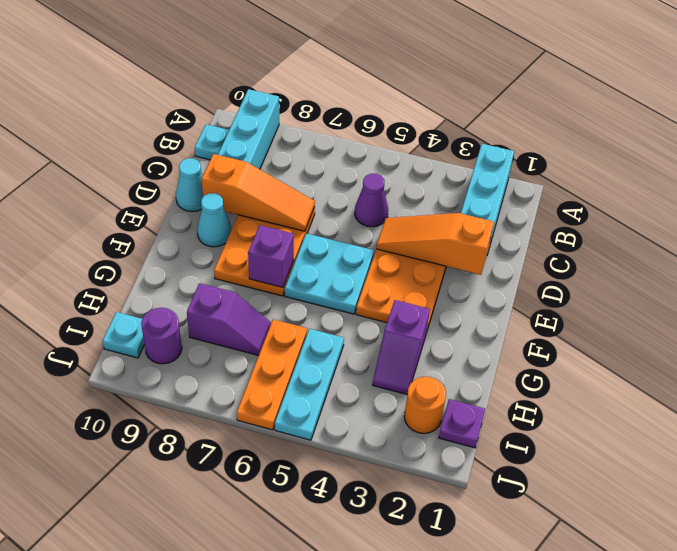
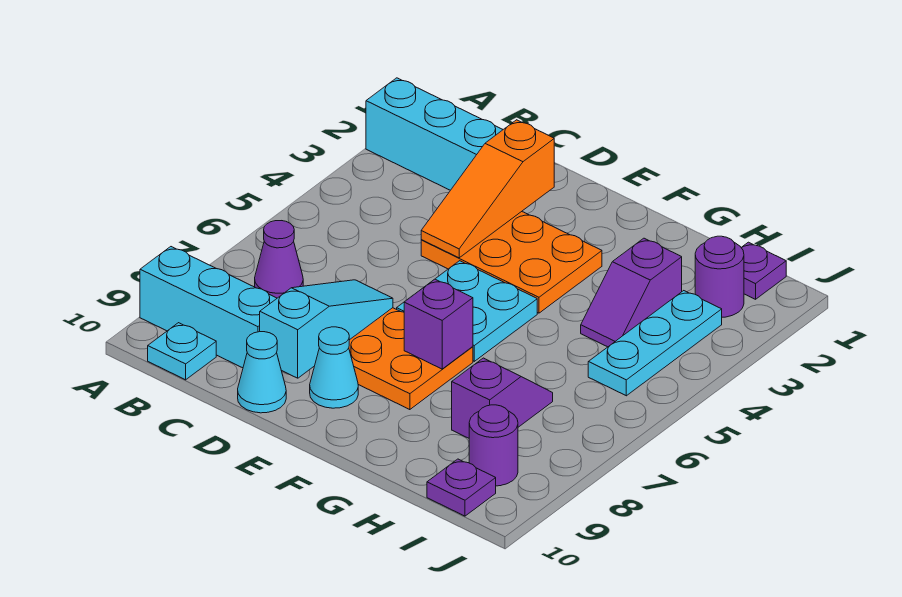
purple cone C5 level 1 -> purple cone B7 level 1
orange slope D7:D9 level 2 top 9 -> cyan slope D7:D9 level 2 top 9
purple slope G3:H3 level 1 top G -> purple slope H3:H4 level 1 top 3
cyan plate H5:J5 level 1 -> cyan plate I3:I5 level 1
orange plate H6:J6 level 1 -> none
orange round brick I2 level 1 -> purple round brick I2 level 1
cyan plate I10 level 1 -> purple plate I10 level 1

